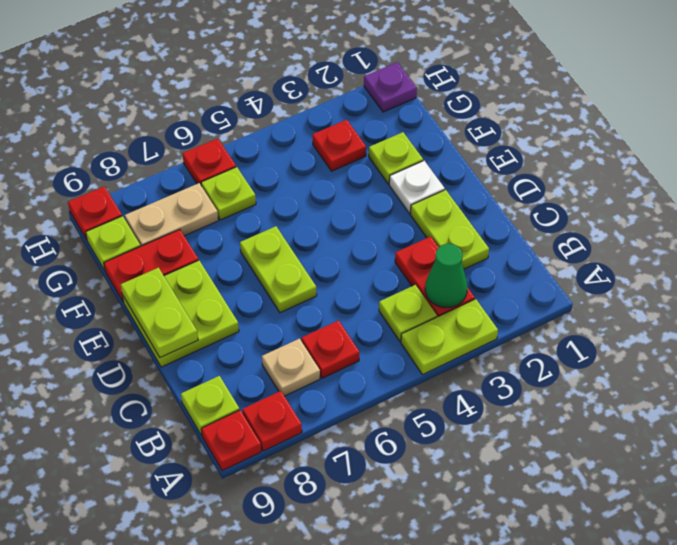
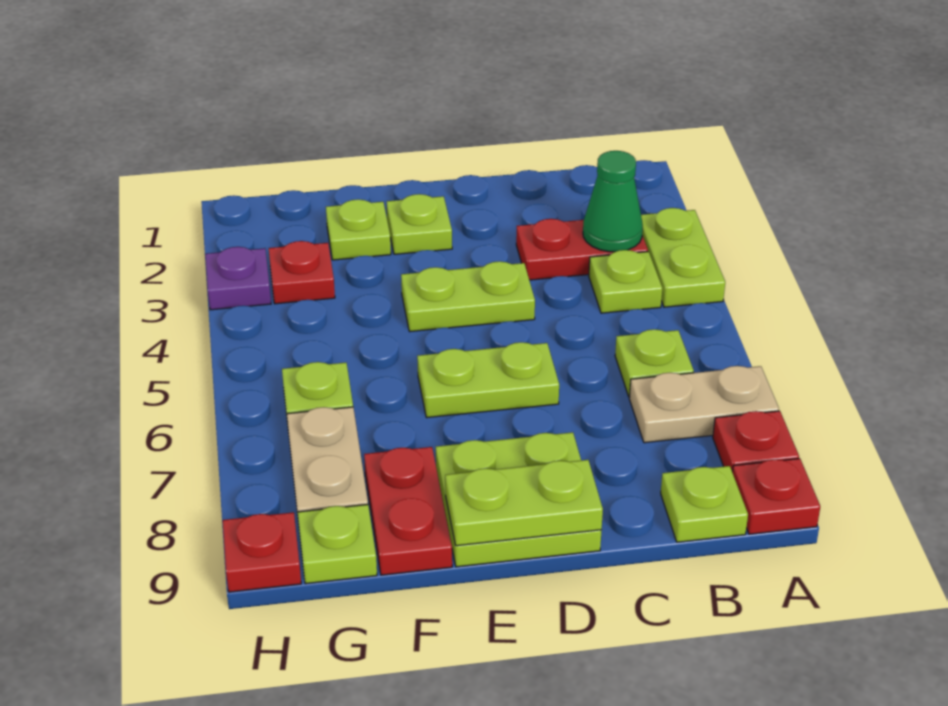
red plate B6 level 1 -> lime plate B6 level 1
tan plate B7 level 1 -> tan plate A7:B7 level 1
lime plate C2:D2 level 1 -> lime plate D4:E4 level 1
white plate E2 level 1 -> lime plate E2 level 1
purple plate H1 level 1 -> purple plate H3 level 1
red plate H6 level 1 -> none

